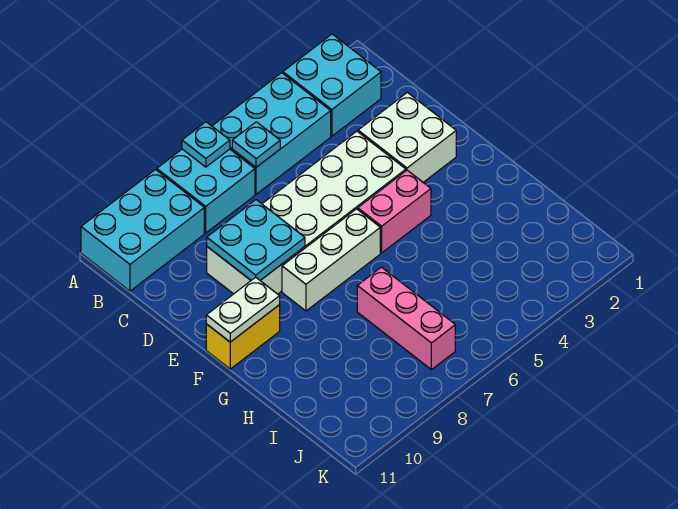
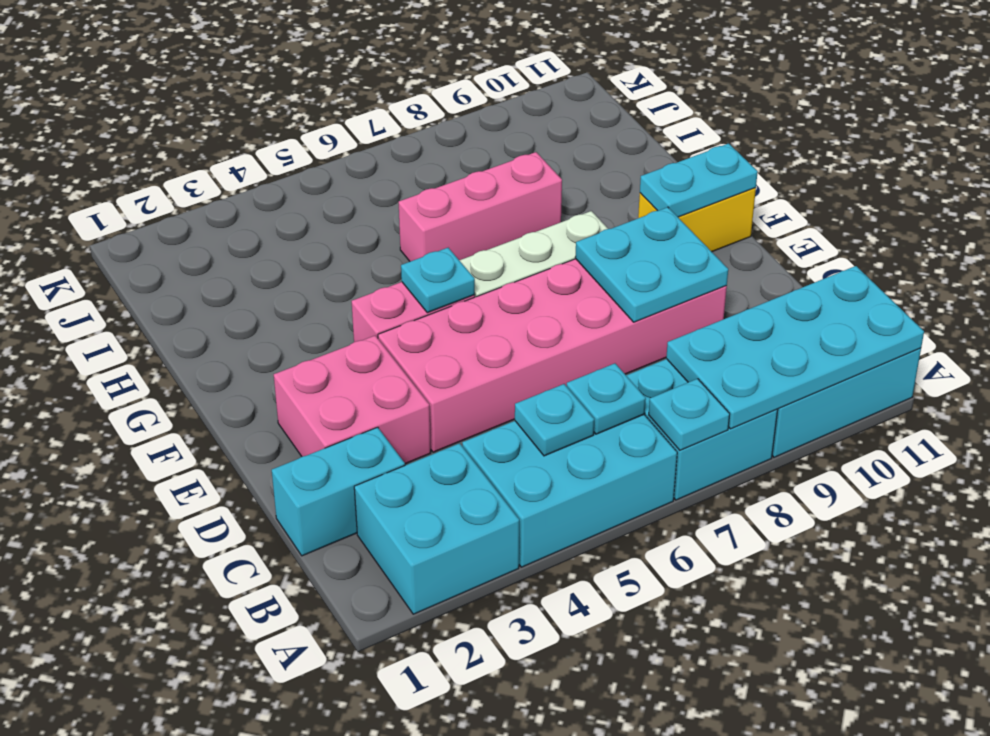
none -> cyan plate A8:B11 level 2
none -> cyan plate B5 level 2
none -> cyan brick C1:C2 level 1
white brick D2:E3 level 1 -> pink brick D2:E3 level 1
white brick D4:E9 level 1 -> pink brick D4:E9 level 1
none -> cyan plate F5 level 2
white plate F10:F11 level 2 -> cyan plate F10:F11 level 2
pink brick H7:J7 level 1 -> pink brick H6:H8 level 1

